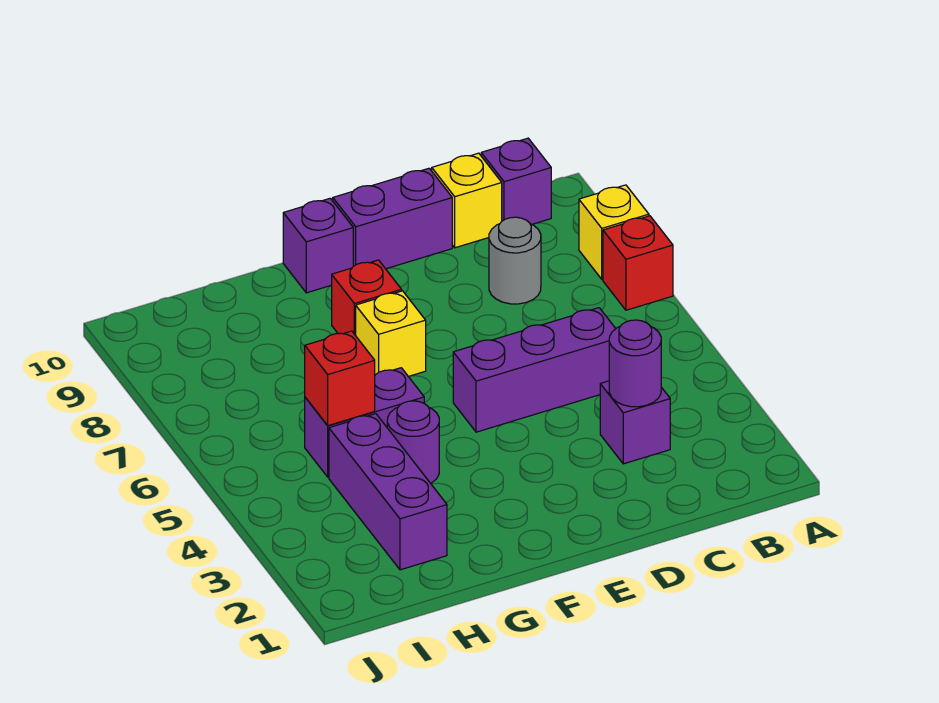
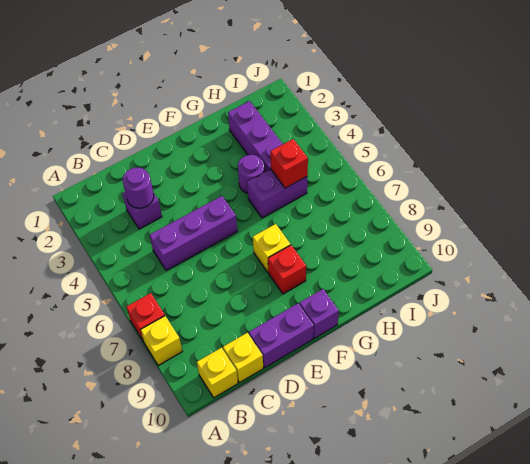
purple brick B10 level 1 -> yellow brick B10 level 1
grey round brick C8 level 1 -> none

